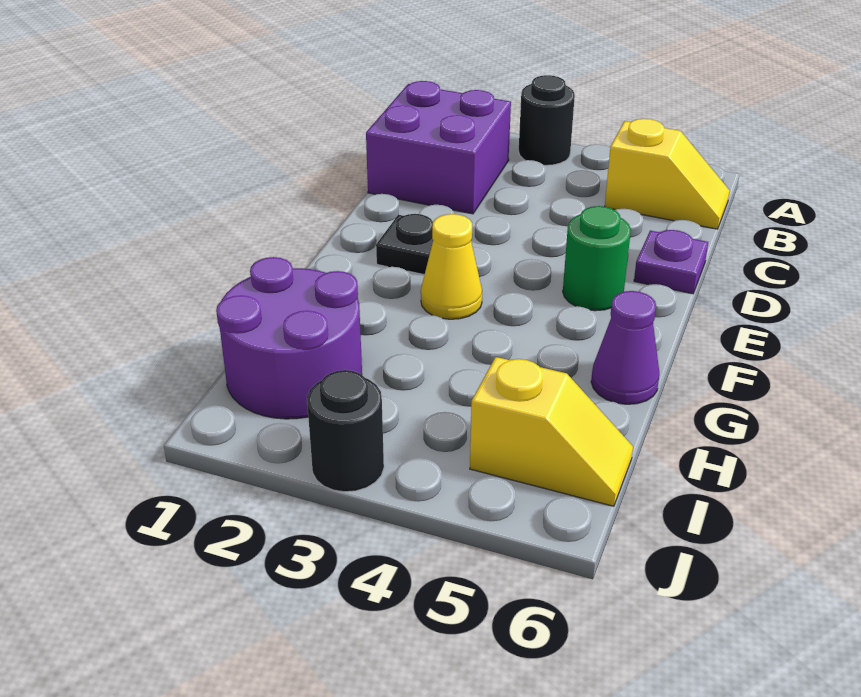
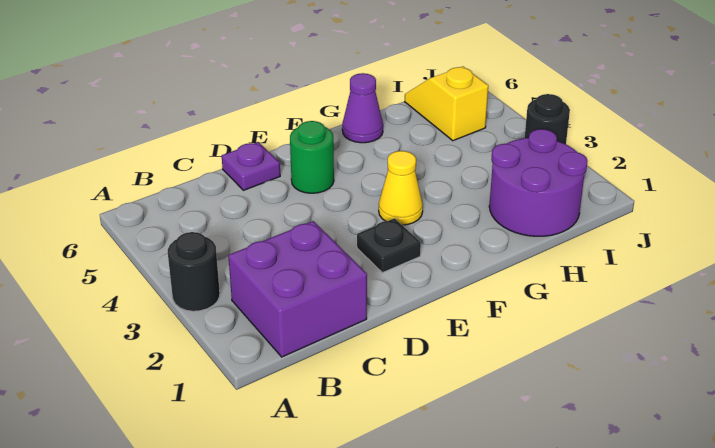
yellow slope B5:B6 level 1 top 5 -> none

